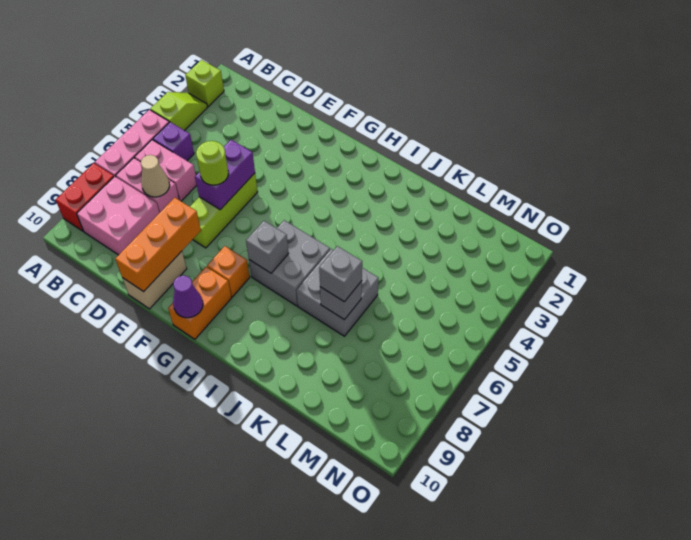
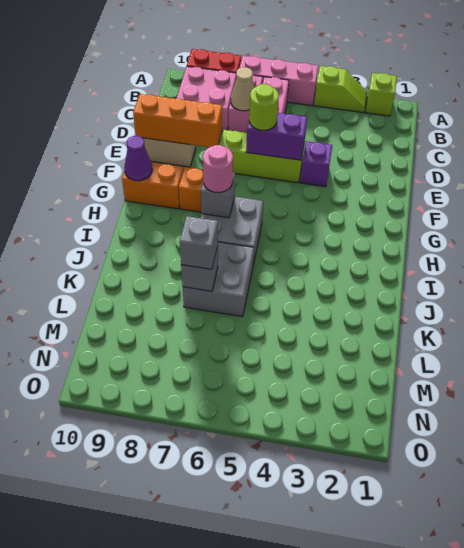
purple brick B5 level 1 -> purple brick E4 level 1
none -> pink round brick H7 level 3

